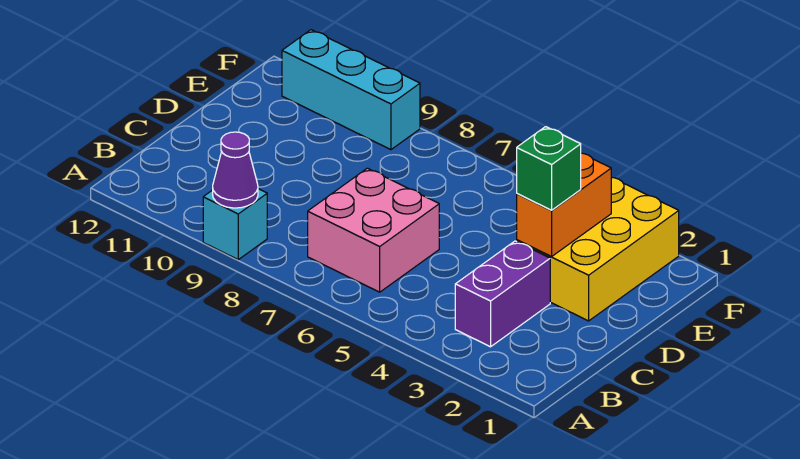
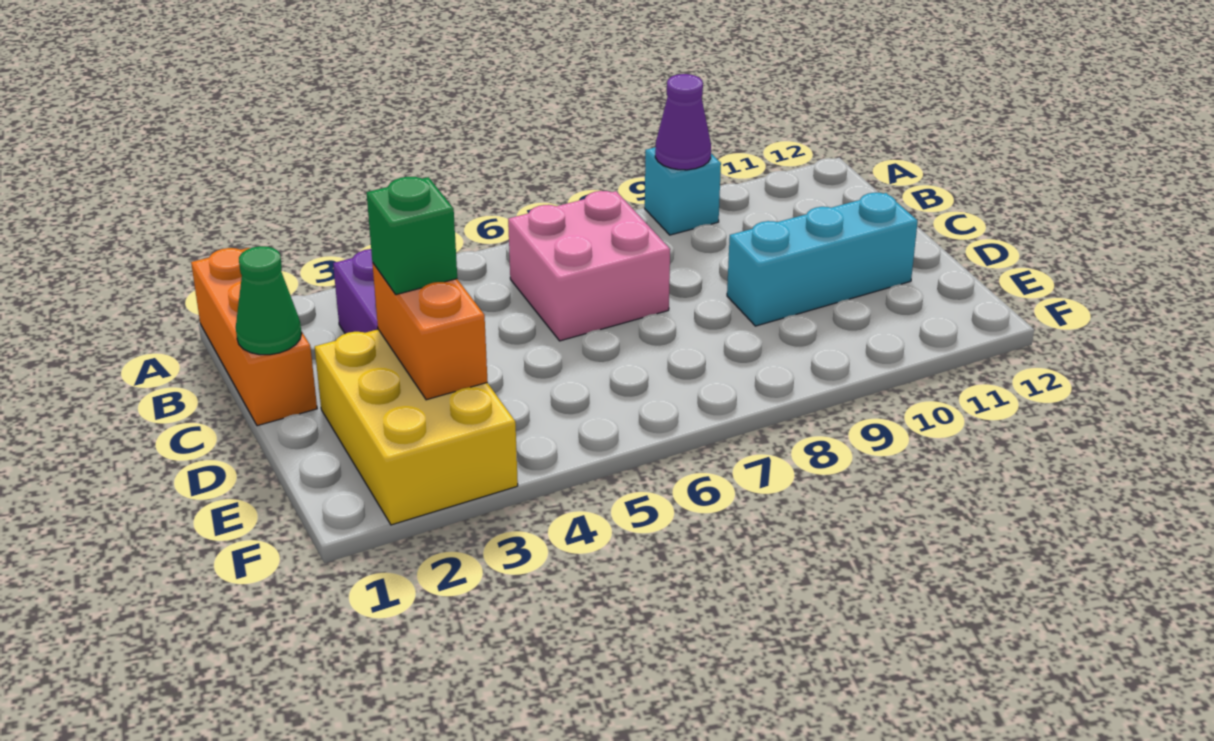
none -> orange brick A1:C1 level 1
none -> green cone C1 level 2
cyan brick F9:F11 level 1 -> cyan brick D9:D11 level 1

